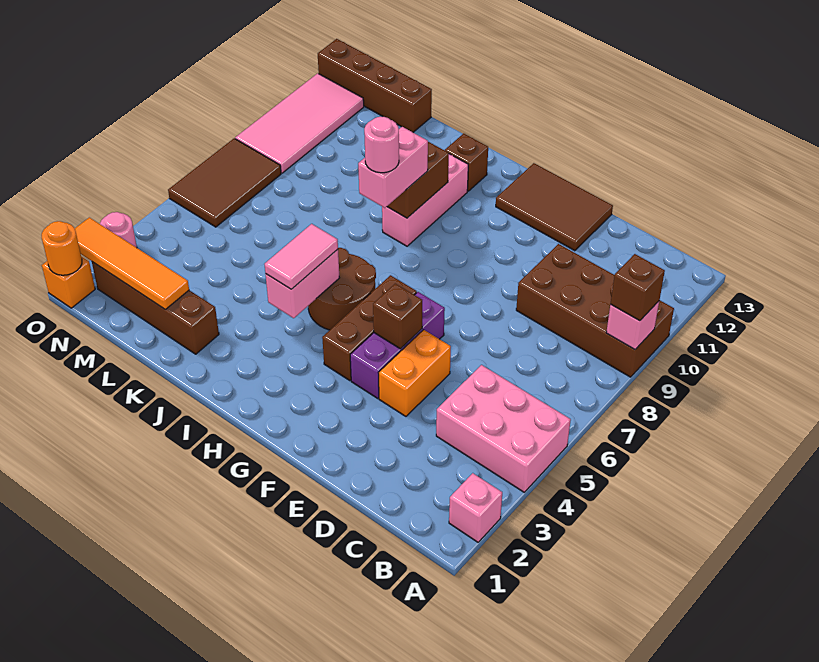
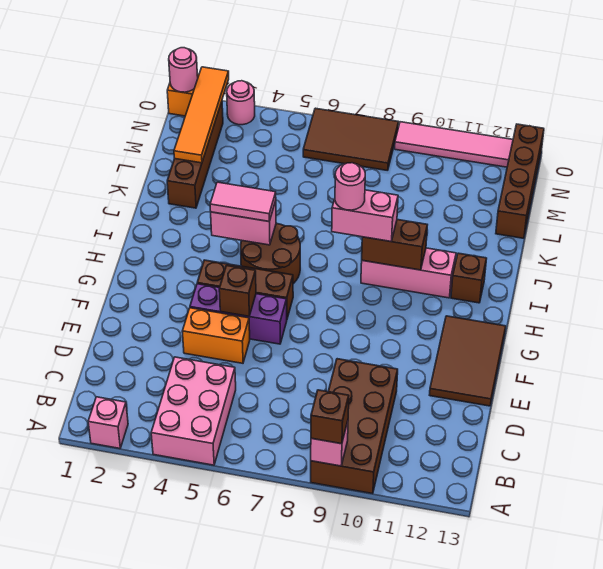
pink tile N9:O12 level 1 -> pink tile O9:O12 level 1
orange round brick O1 level 2 -> pink round brick O1 level 2

